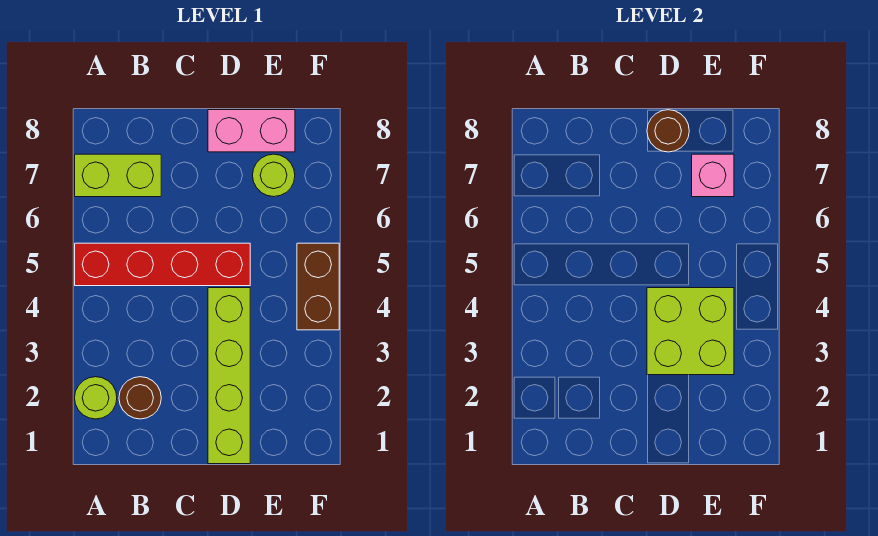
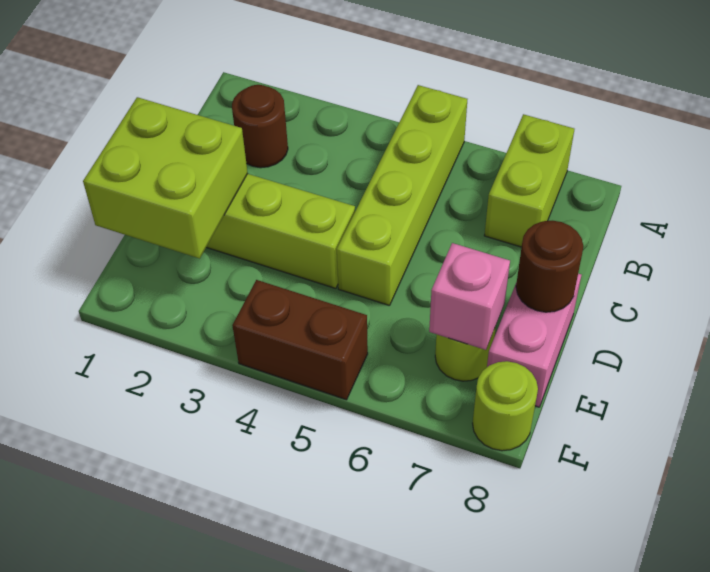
lime round brick A2 level 1 -> lime round brick F8 level 1
red brick A5:D5 level 1 -> lime brick A5:D5 level 1
lime brick D3:E4 level 2 -> lime brick D1:E2 level 2

